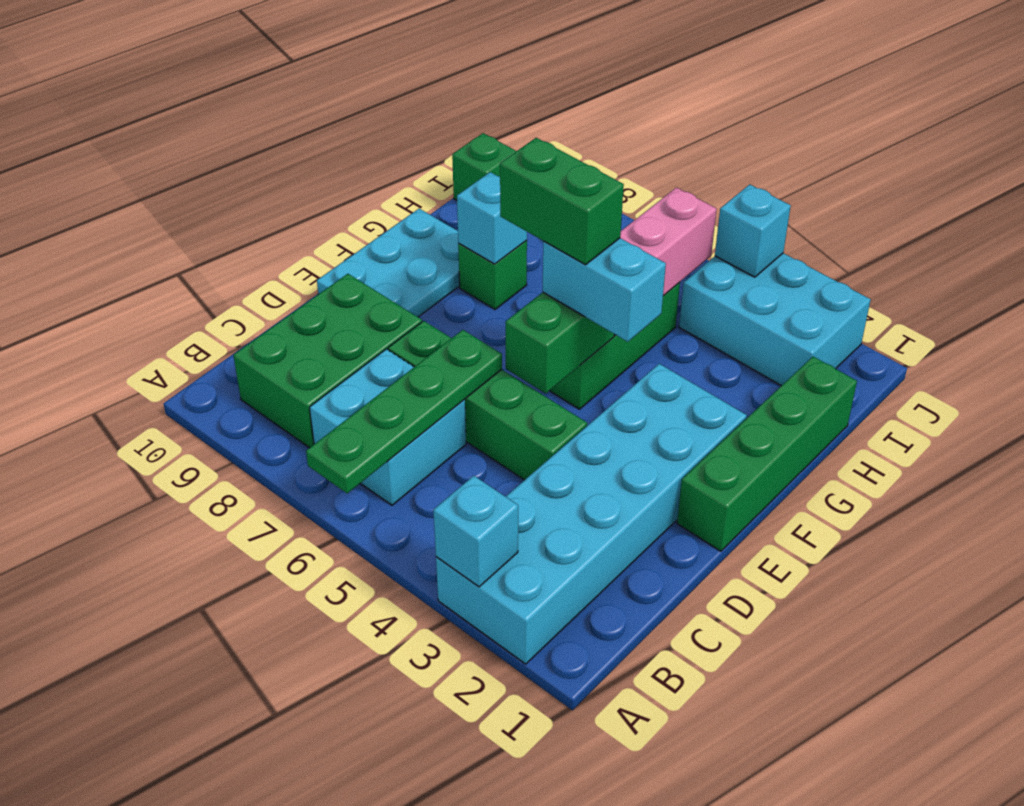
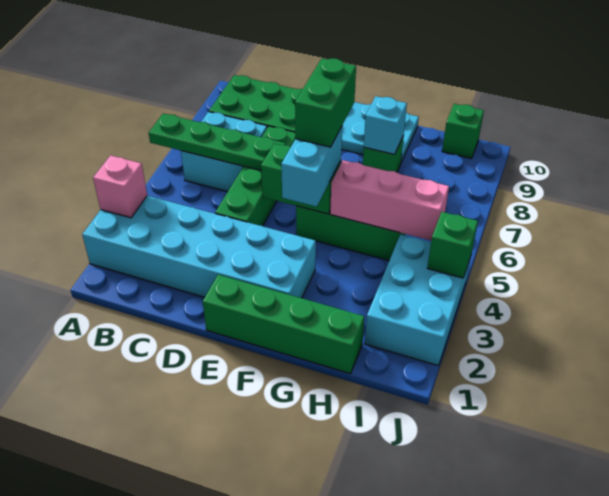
cyan brick A3 level 2 -> pink brick A3 level 2
cyan brick J4 level 2 -> green brick J4 level 2

